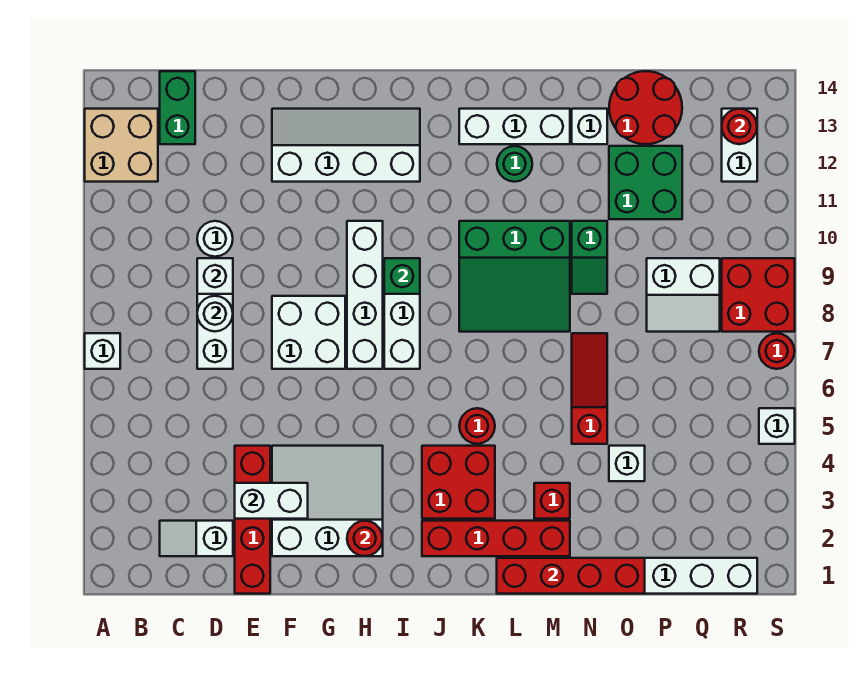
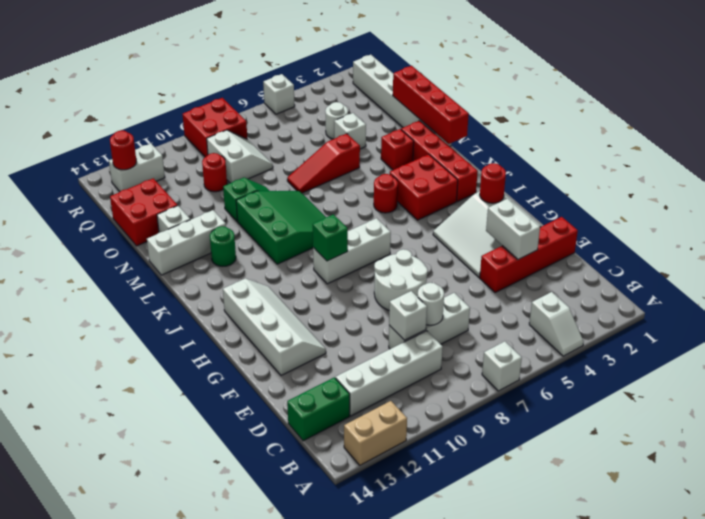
tan brick A12:B13 level 1 -> tan brick A12:A13 level 1
white slope C2:D2 level 1 top D -> white slope A4:B4 level 1 top B
white round brick D10 level 1 -> white round brick P4 level 1
white brick F7:G8 level 1 -> white round brick F7:G8 level 1
white slope F12:I13 level 1 top 12 -> white slope F12:I13 level 1 top 13
white brick H7:H10 level 1 -> white brick C9:C12 level 1
white brick K13:M13 level 1 -> white brick M12:M14 level 1
green brick O11:P12 level 1 -> none
red round brick O13:P14 level 1 -> red brick O13:P14 level 1
red round brick S7 level 1 -> red round brick P10 level 1

